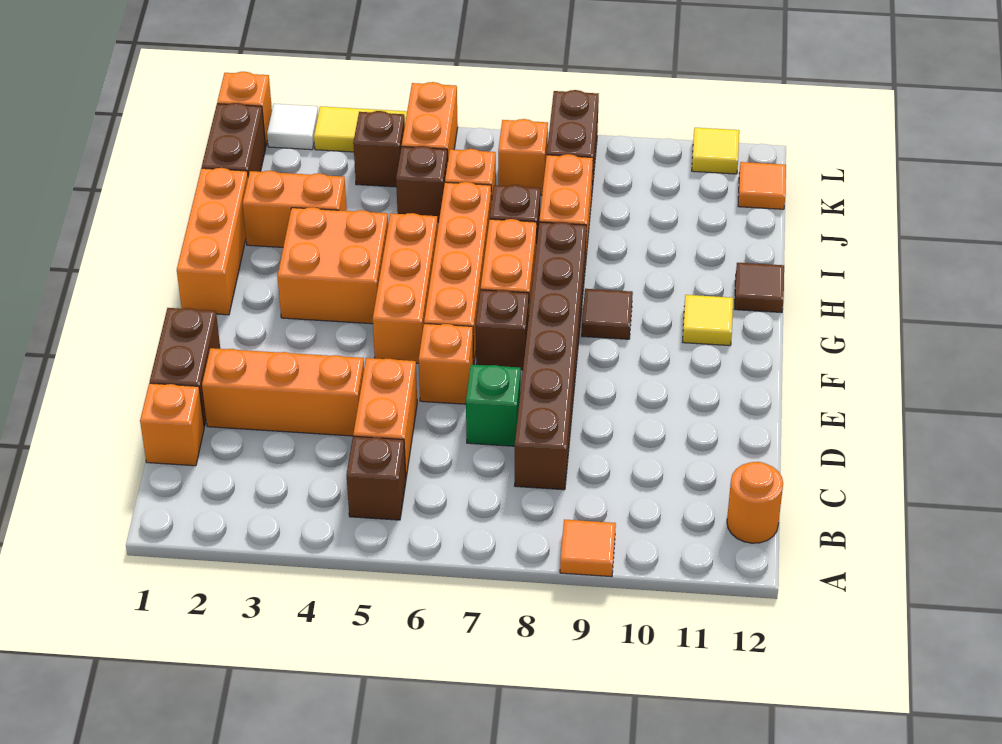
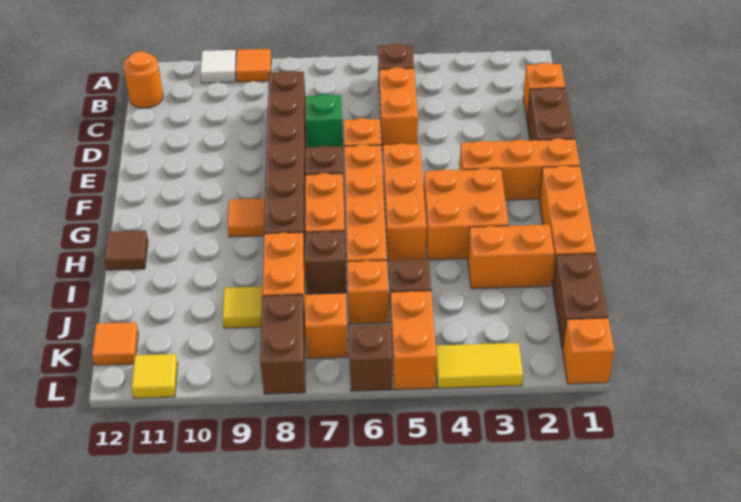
orange brick D2:D4 level 1 -> orange brick F1:F3 level 1
brown tile G9 level 1 -> orange tile G9 level 1
yellow tile G11 level 1 -> yellow tile J9 level 1
brown brick K4 level 1 -> brown brick L6 level 1
white tile L2 level 1 -> white tile A10 level 1

